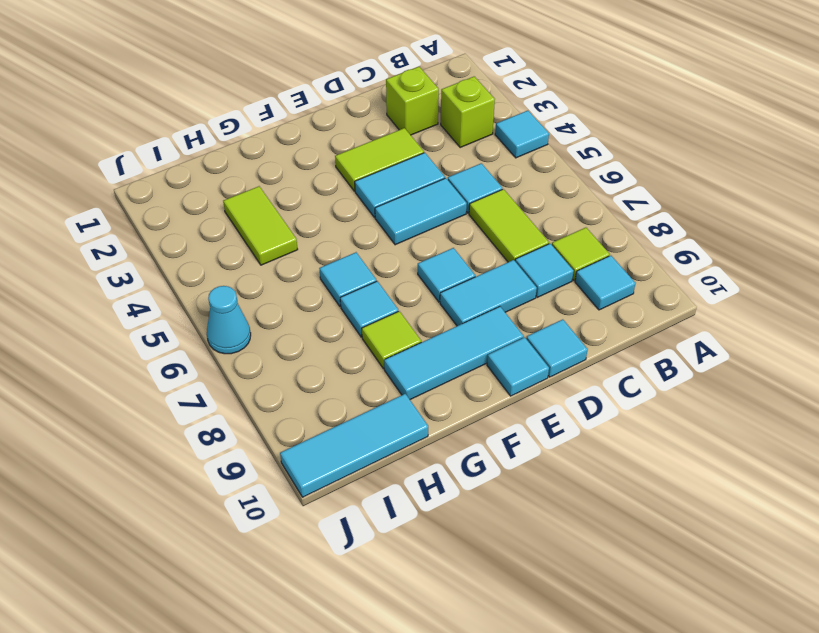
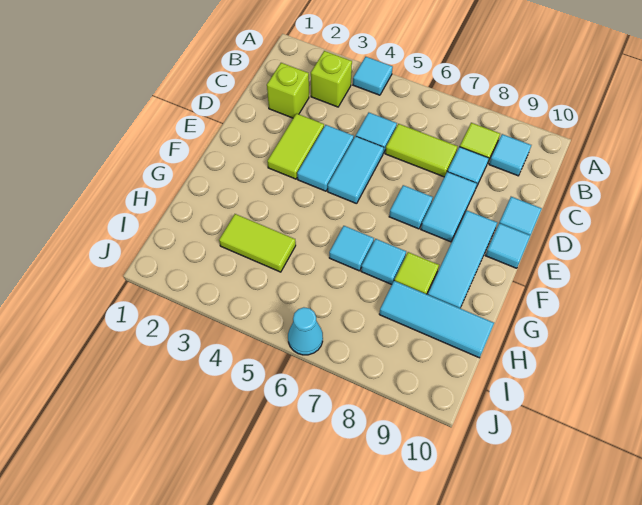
cyan tile H10:J10 level 1 -> cyan tile H8:H10 level 1

